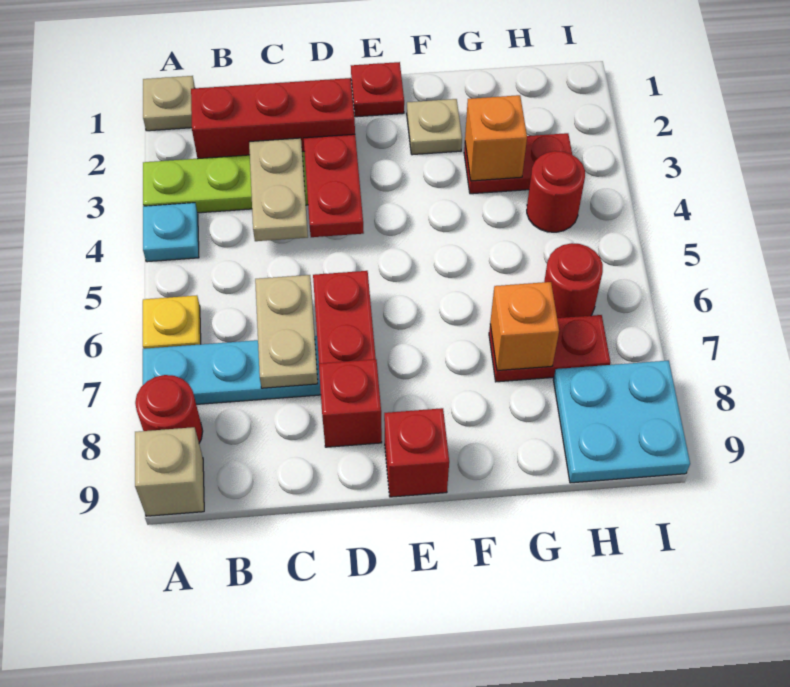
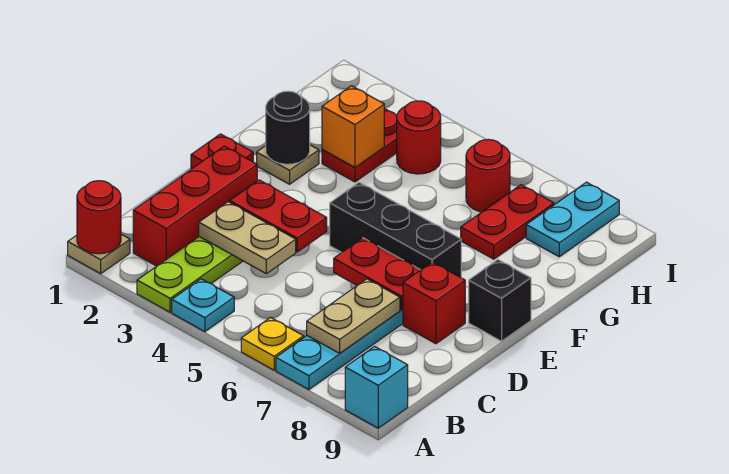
red round brick A8 level 1 -> red round brick A1 level 2
tan brick A9 level 1 -> cyan brick A9 level 1
tan plate C6:C7 level 2 -> tan plate B7:C7 level 2
none -> black brick E5:E7 level 1
red brick E9 level 1 -> black brick E9 level 1
none -> black round brick F2 level 2
orange brick G7 level 2 -> none
cyan plate H8:I9 level 1 -> cyan plate H8:I8 level 1

